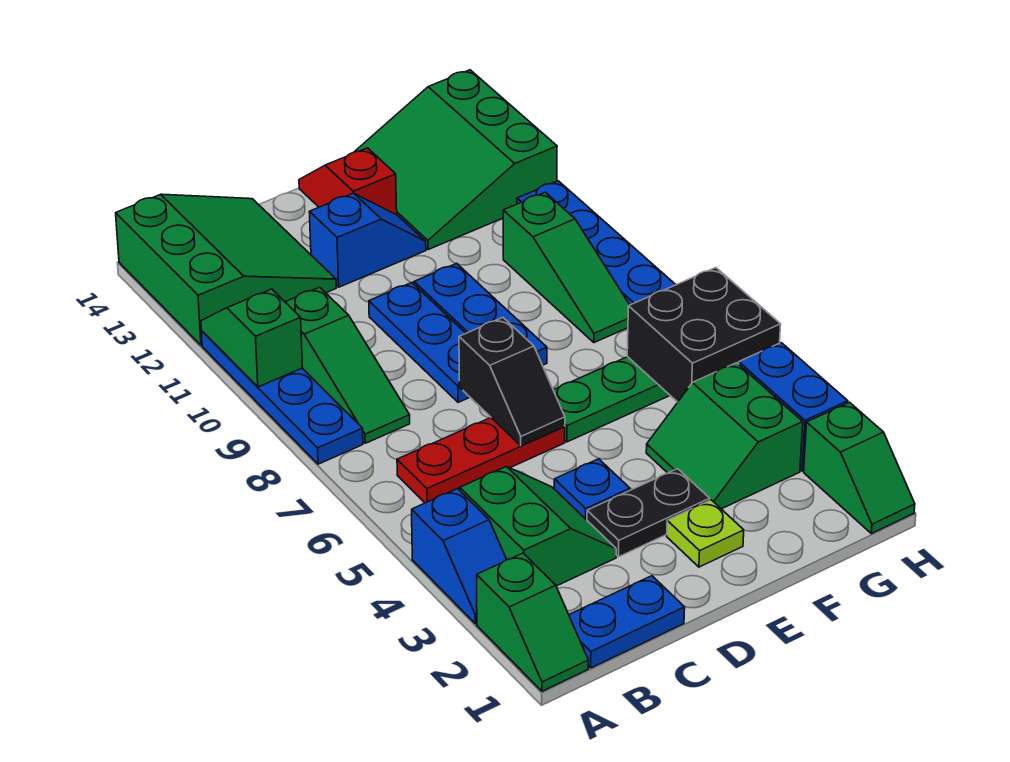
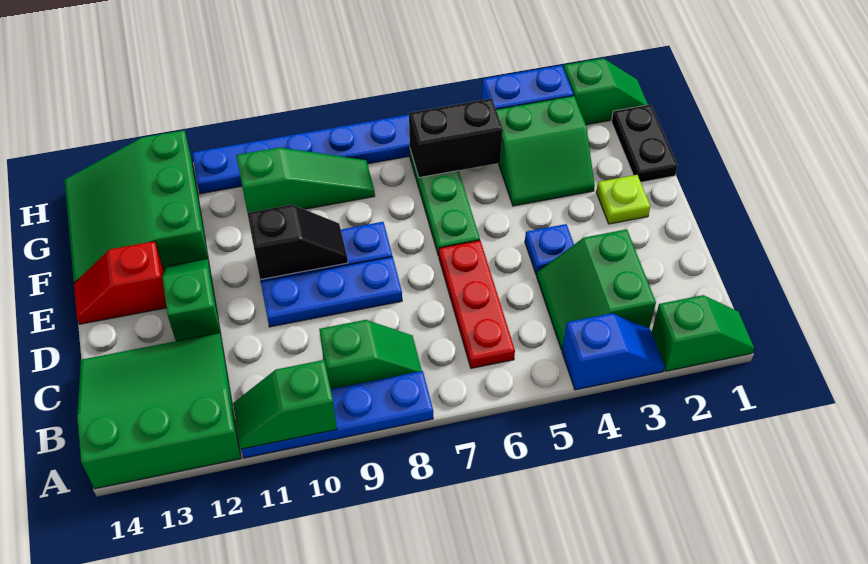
blue plate B1:C1 level 1 -> none
green slope B3:C4 level 1 top B -> green slope B3:C4 level 1 top 3
green slope B8:B10 level 1 top 10 -> green slope B8:B9 level 1 top 9
black plate D3:E3 level 1 -> black plate F1:G1 level 1
black slope D6:D7 level 2 top 7 -> black slope E9:E10 level 2 top 10
blue slope D12:E12 level 1 top D -> green slope D12:E12 level 1 top D
green slope F12:H14 level 1 top H -> green slope F12:H14 level 1 top 12
black brick G5:H6 level 2 -> black brick G5:G6 level 2

